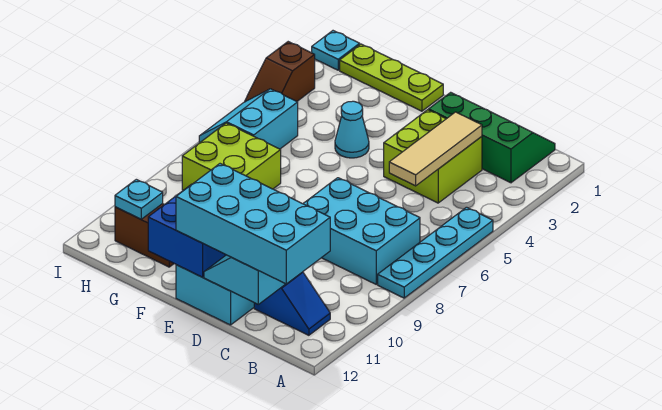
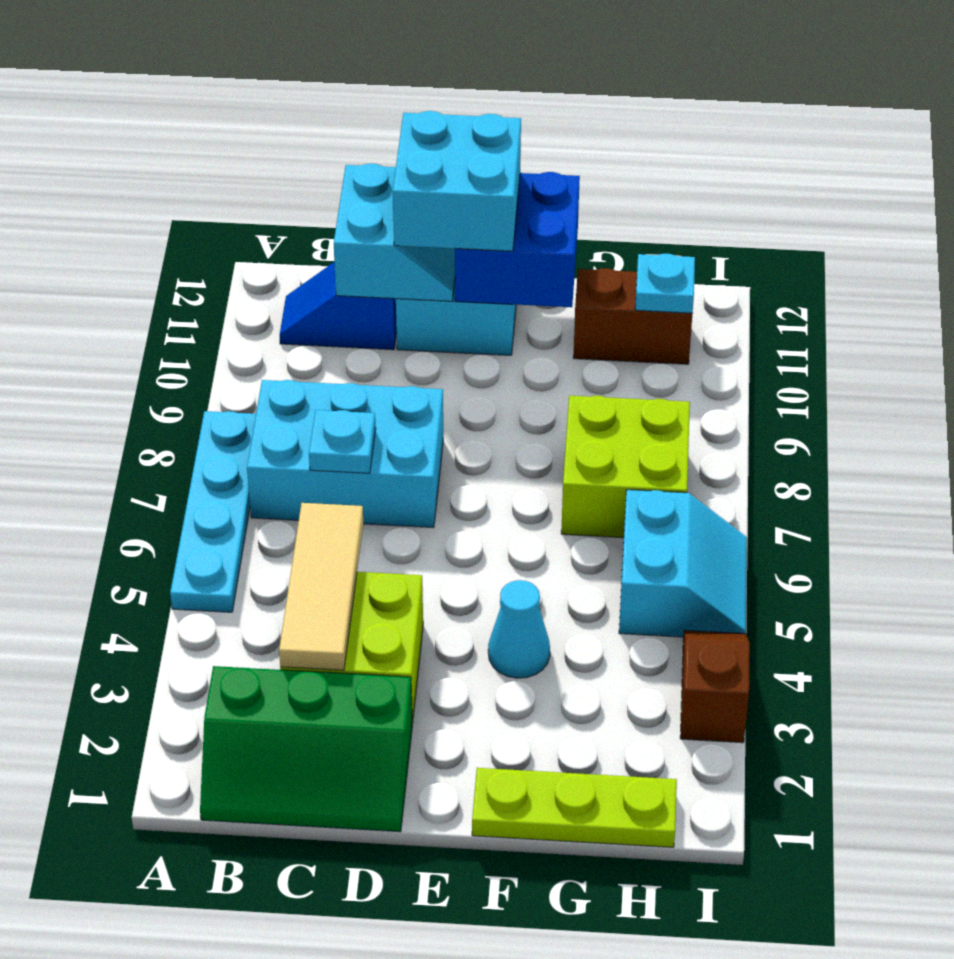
cyan brick B11:E12 level 3 -> cyan brick D11:E12 level 3
cyan plate I1 level 1 -> cyan plate C7 level 2

